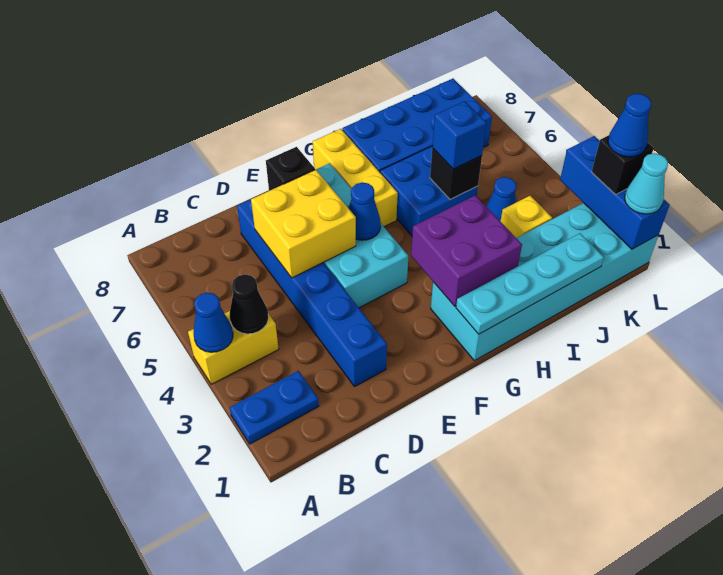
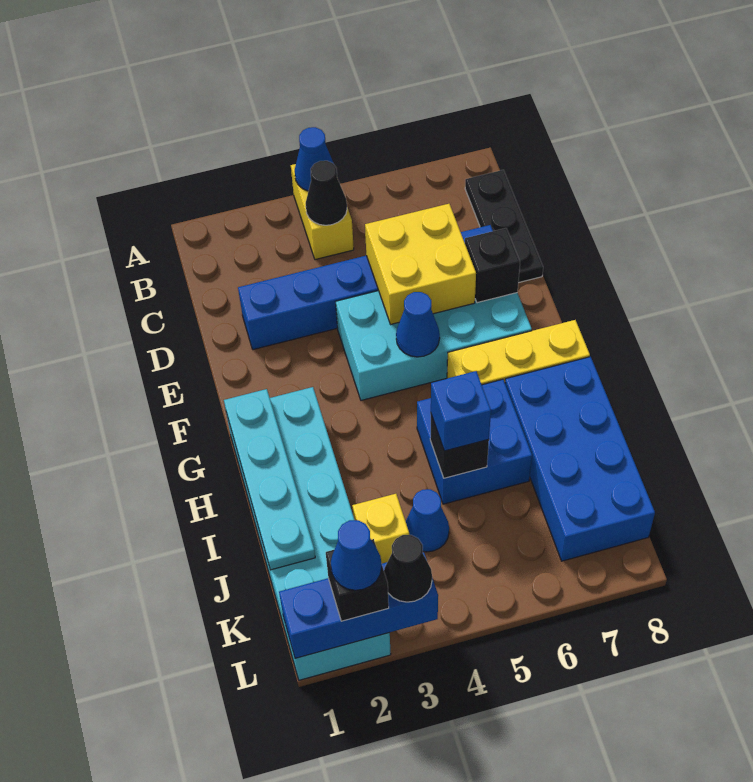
blue plate A2:B2 level 1 -> none
none -> black plate B8:D8 level 1
purple brick G2:H3 level 2 -> none
cyan cone L1 level 3 -> none
none -> black cone L3 level 3

